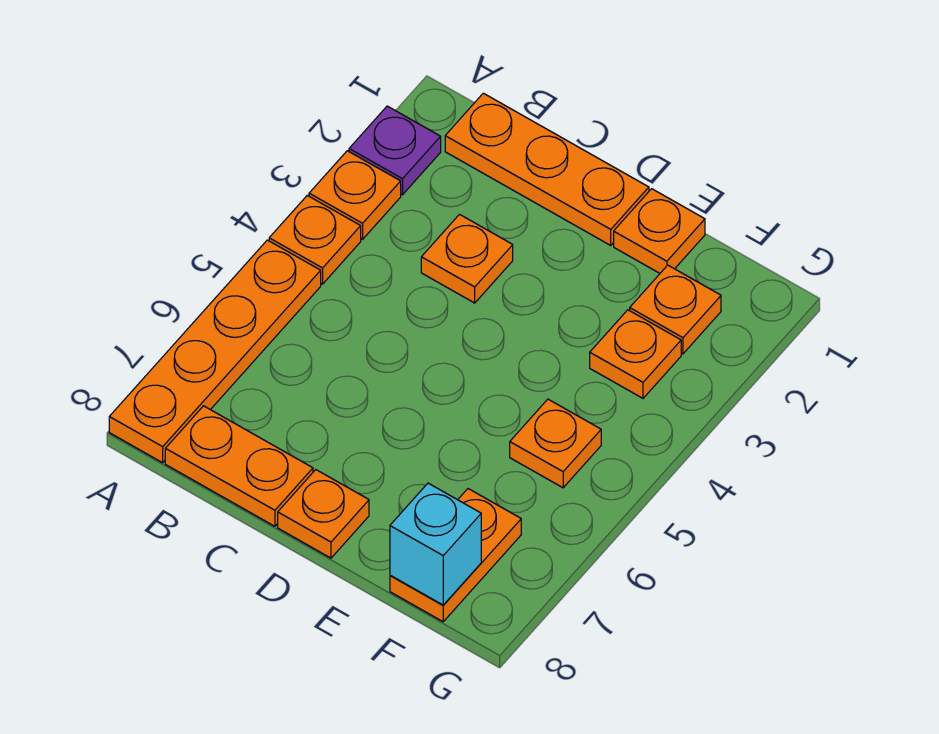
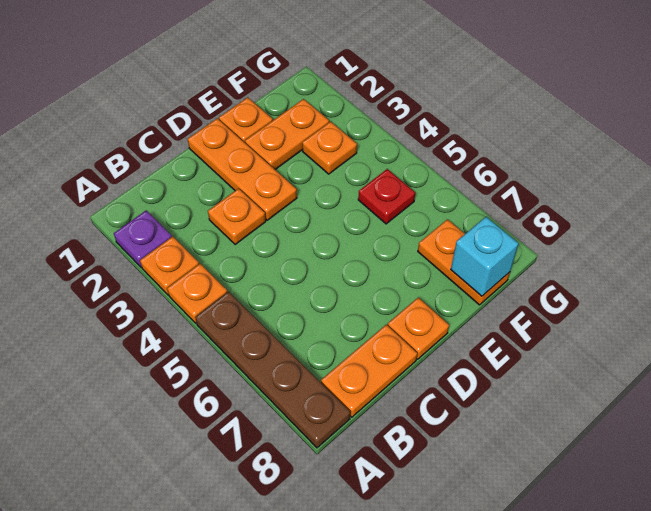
orange plate A5:A8 level 1 -> brown plate A5:A8 level 1
orange plate B1:D1 level 1 -> orange plate D1:D3 level 1
orange plate F2 level 1 -> orange plate E2:F2 level 1
orange plate F5 level 1 -> red plate F5 level 1

